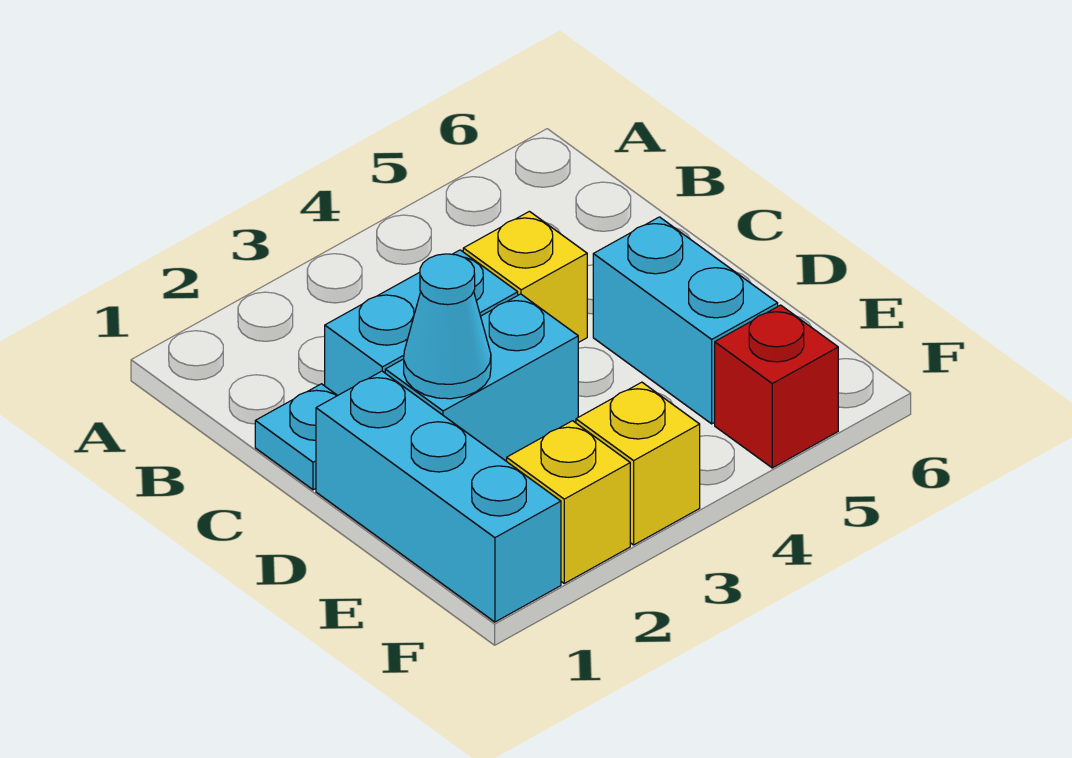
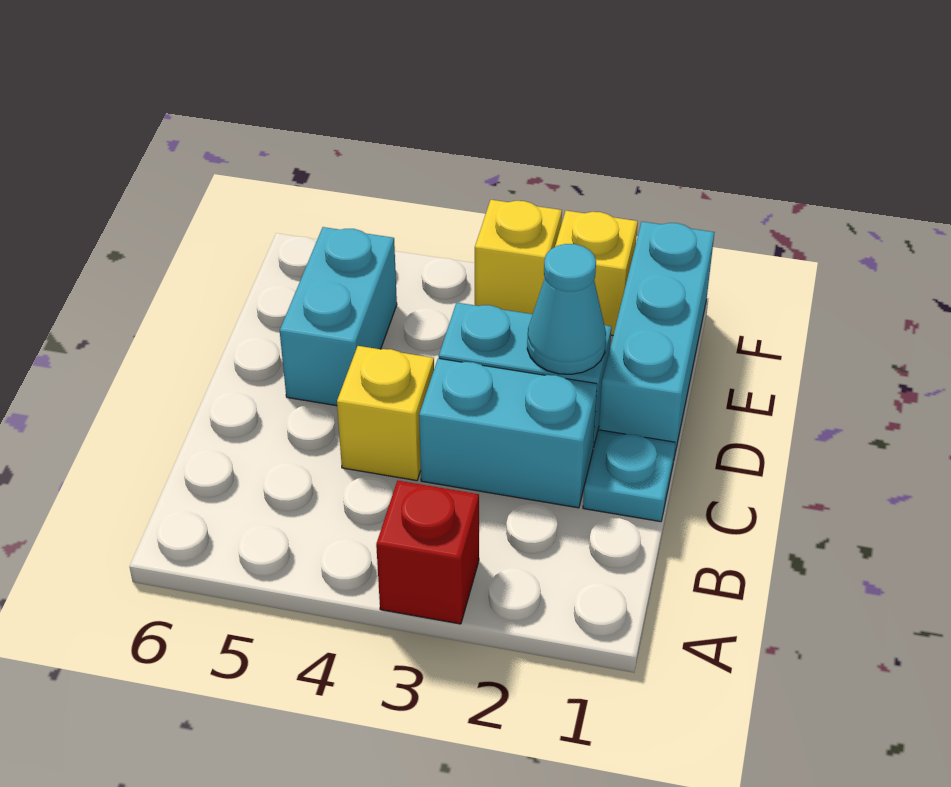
red brick F5 level 1 -> red brick A3 level 1

